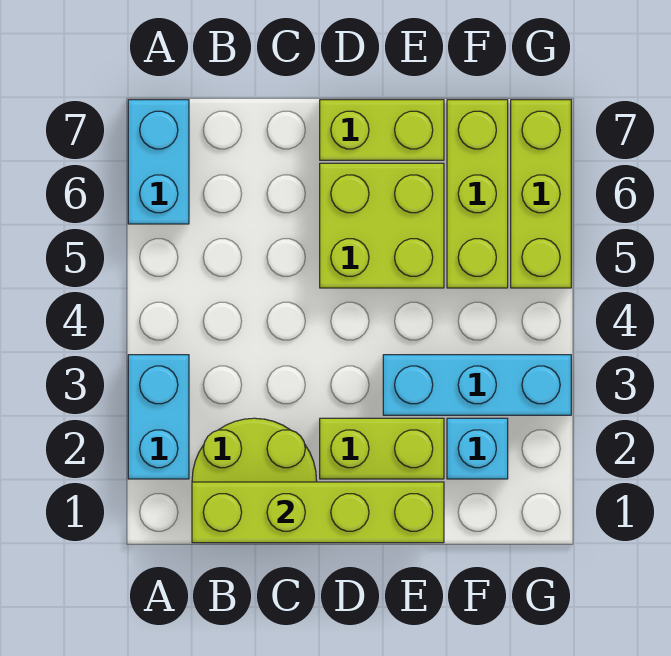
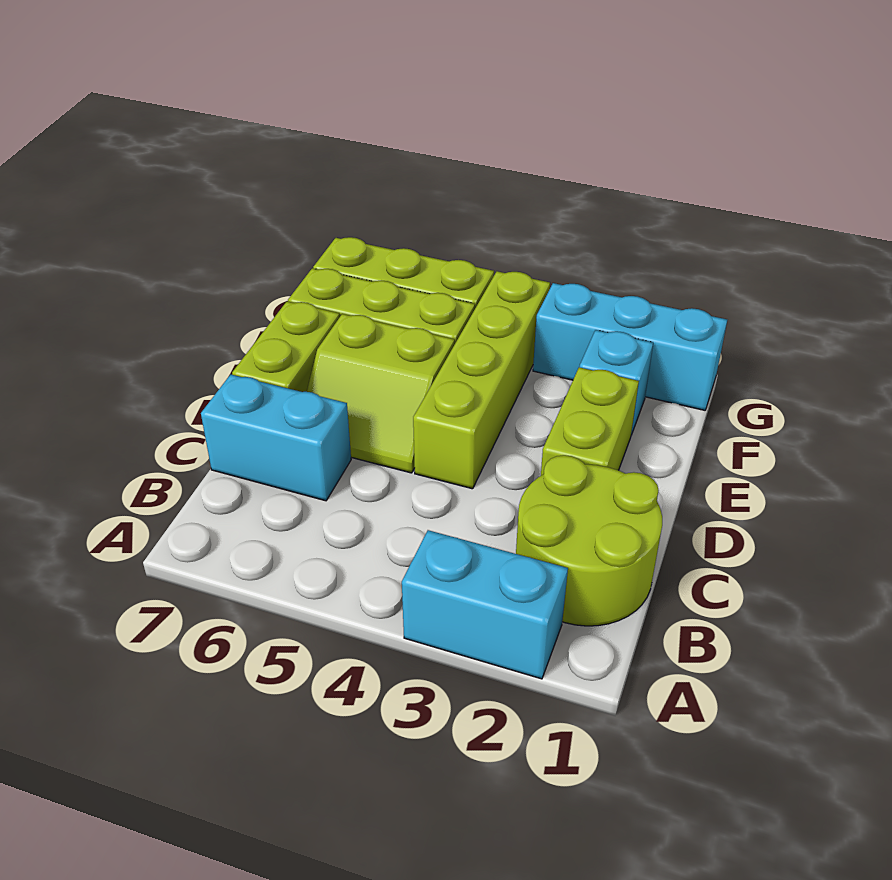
cyan brick A6:A7 level 1 -> cyan brick C6:C7 level 1
lime brick B1:E1 level 2 -> lime brick D4:G4 level 1
lime brick D5:E6 level 1 -> lime slope D5:E6 level 1 top E
cyan brick E3:G3 level 1 -> cyan brick G1:G3 level 1

